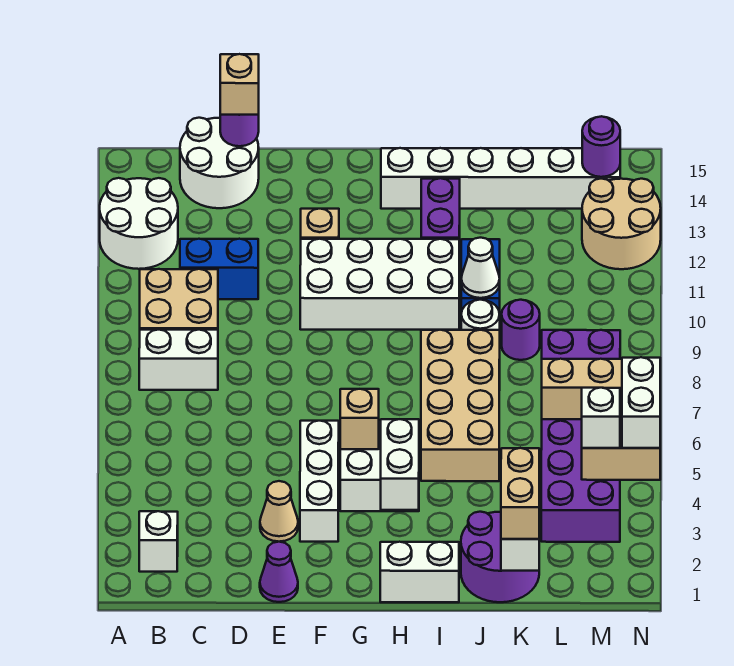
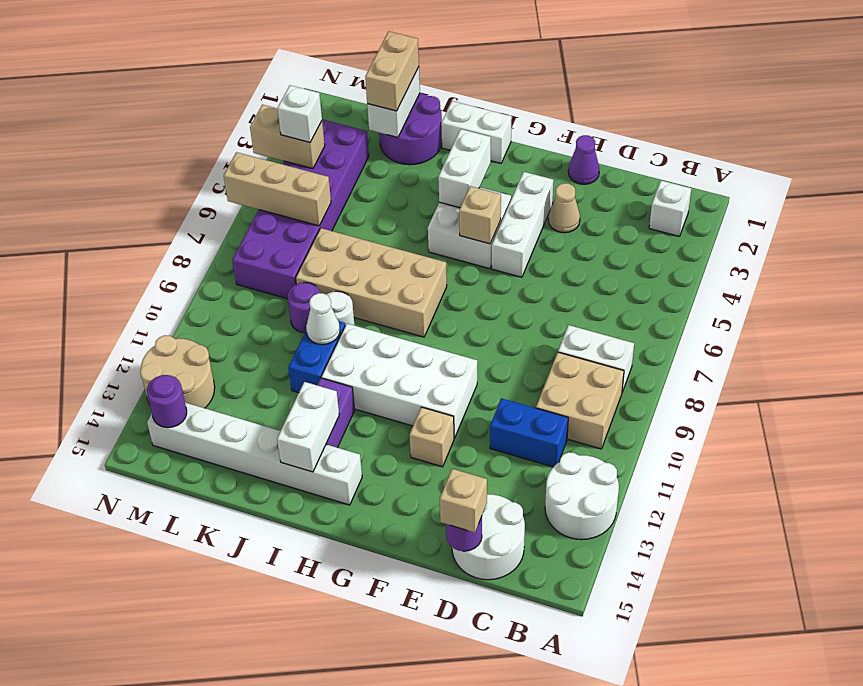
tan brick I5:J8 level 1 -> tan brick H7:K8 level 1
white brick N4:N5 level 3 -> white brick I13:I14 level 2

